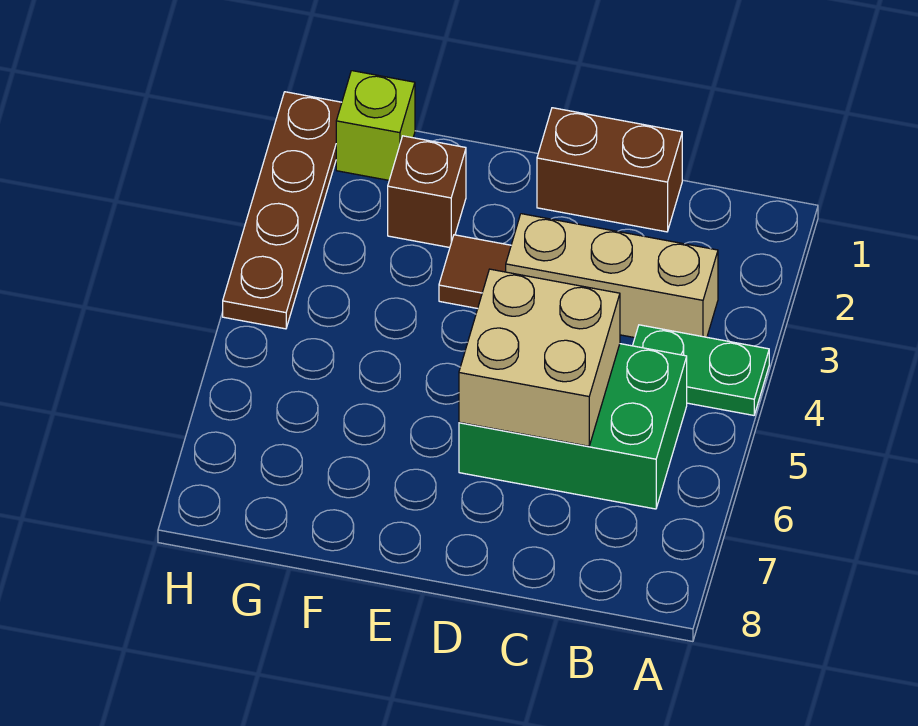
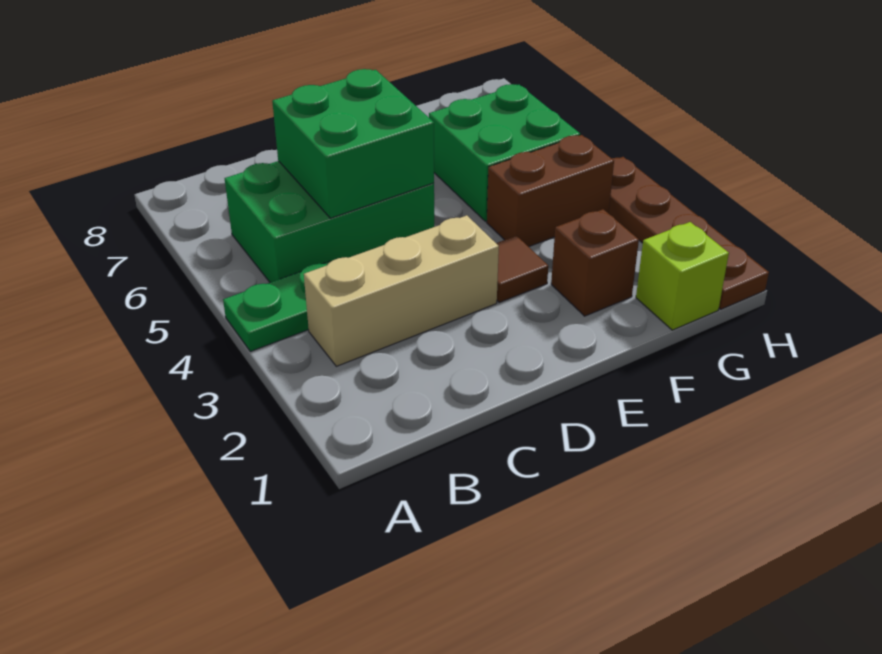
brown brick C1:D1 level 1 -> brown brick F4:G4 level 1
tan brick C5:D6 level 2 -> green brick C5:D6 level 2
none -> green brick F5:G6 level 1

